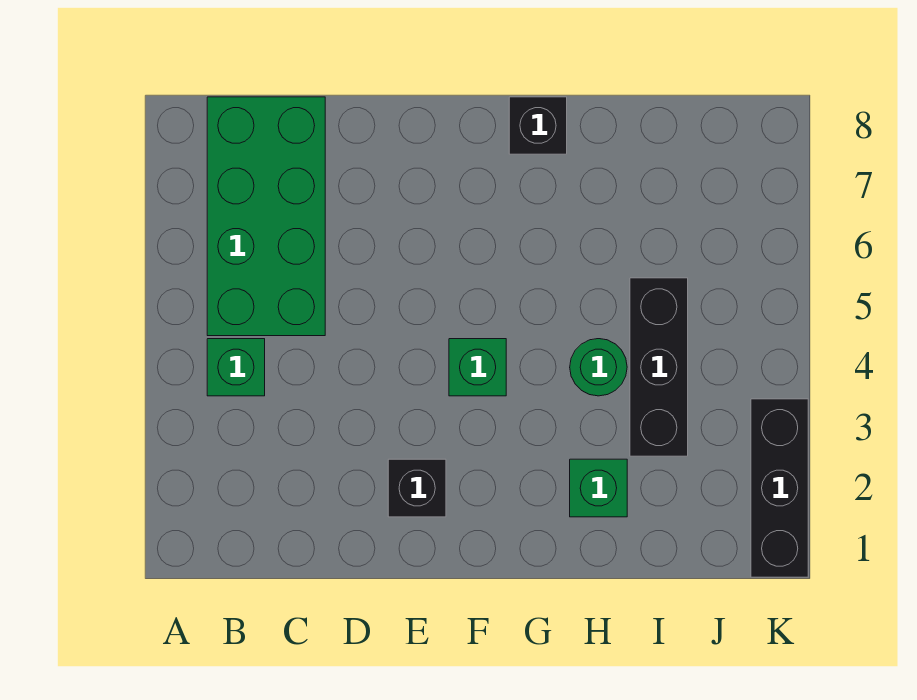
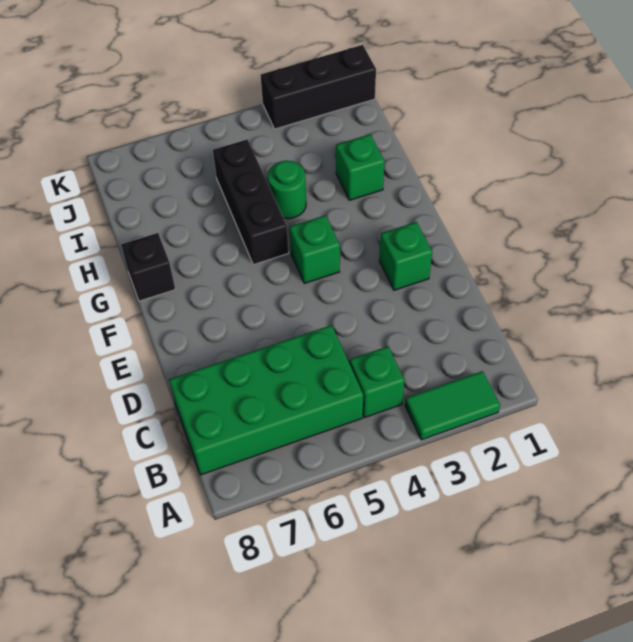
none -> green tile A2:A3 level 1
black brick E2 level 1 -> green brick E2 level 1
black brick I3:I5 level 1 -> black brick G5:I5 level 1

